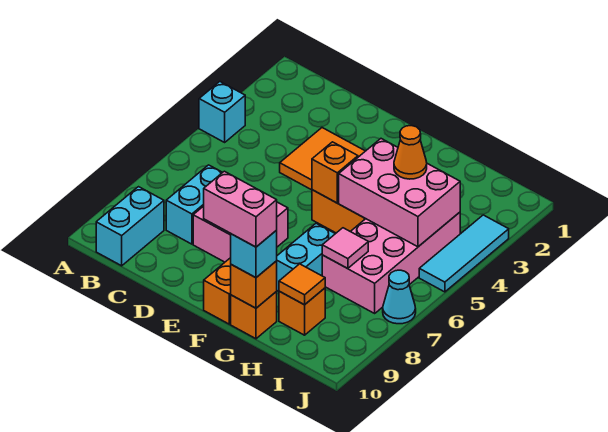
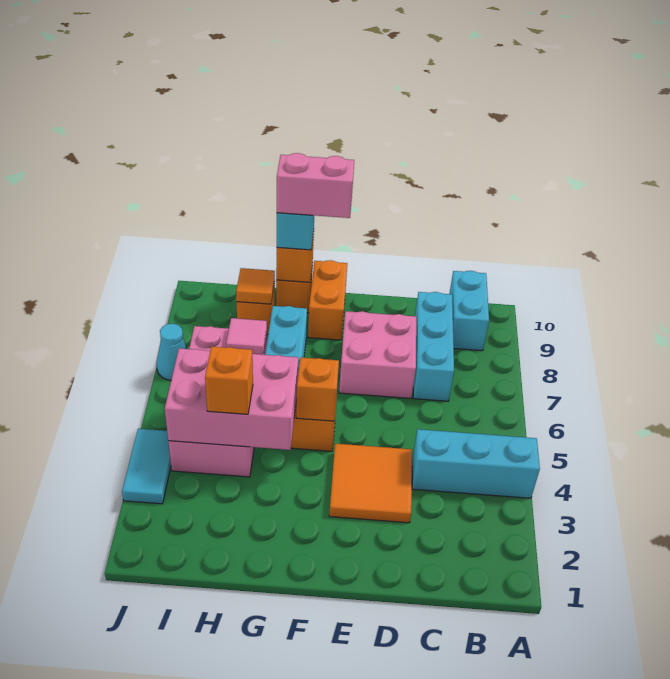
cyan brick A4 level 1 -> cyan brick A4:C4 level 1
cyan brick C7:C8 level 1 -> cyan brick C7:C9 level 1
orange cone H4 level 3 -> orange brick H4 level 3
cyan tile J3:J5 level 1 -> cyan tile J3:J4 level 1

